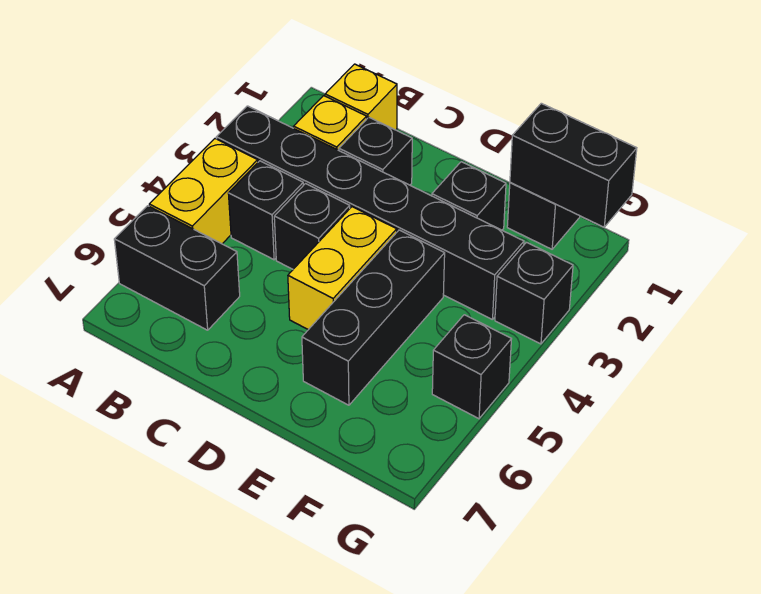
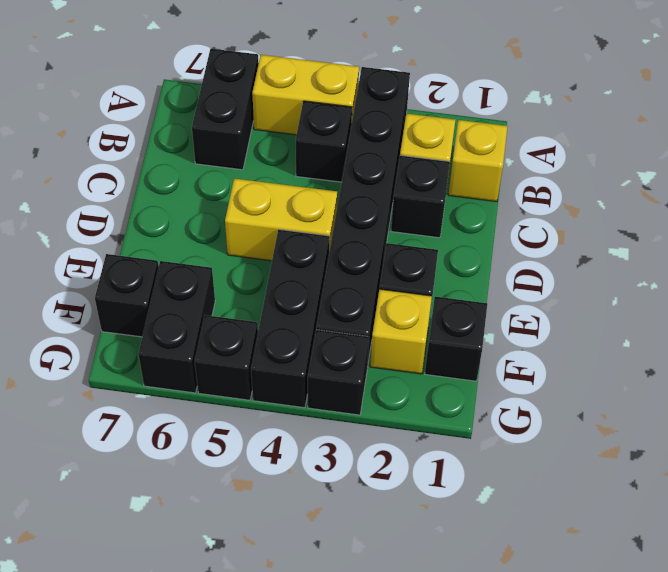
black brick C4 level 1 -> black brick F7 level 1
black brick E4:E6 level 1 -> black brick E4:G4 level 1
black brick F1:G1 level 2 -> black brick F6:G6 level 1
none -> yellow brick F2 level 1

